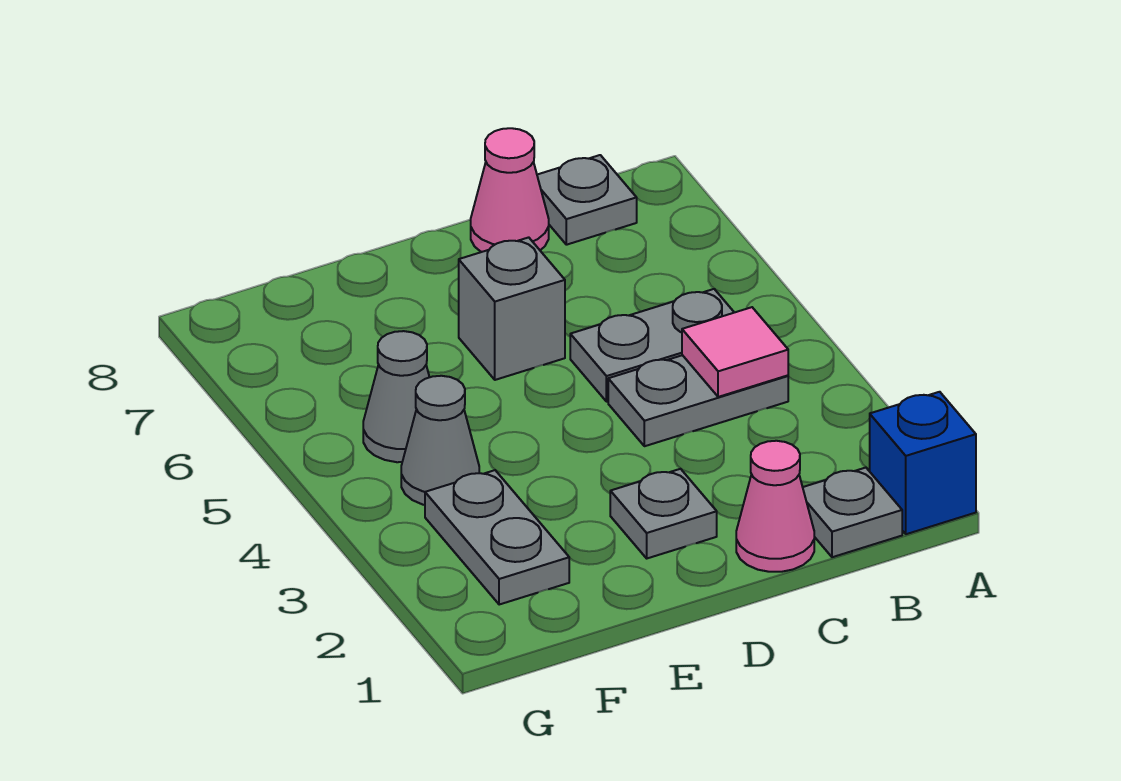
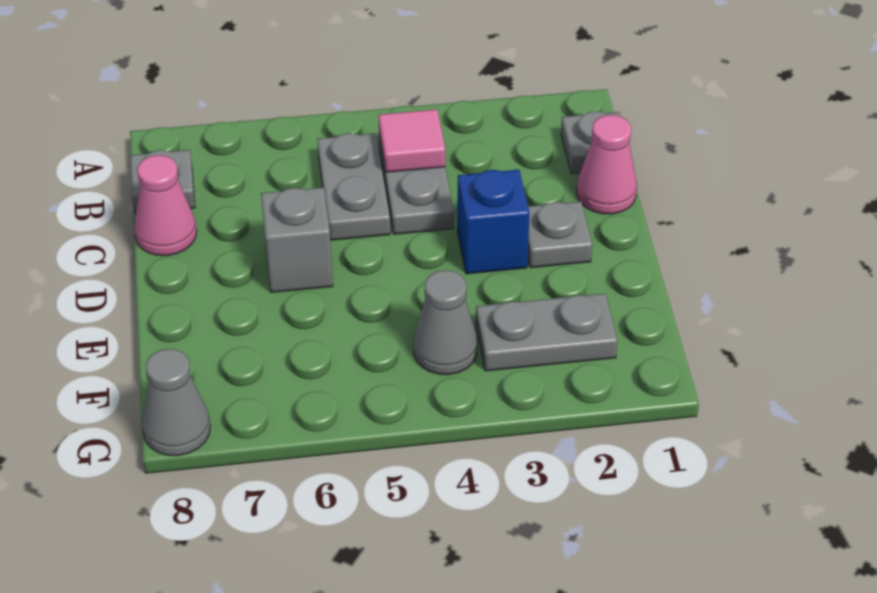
blue brick A1 level 1 -> blue brick D3 level 1
grey cone F5 level 1 -> grey cone G8 level 1

